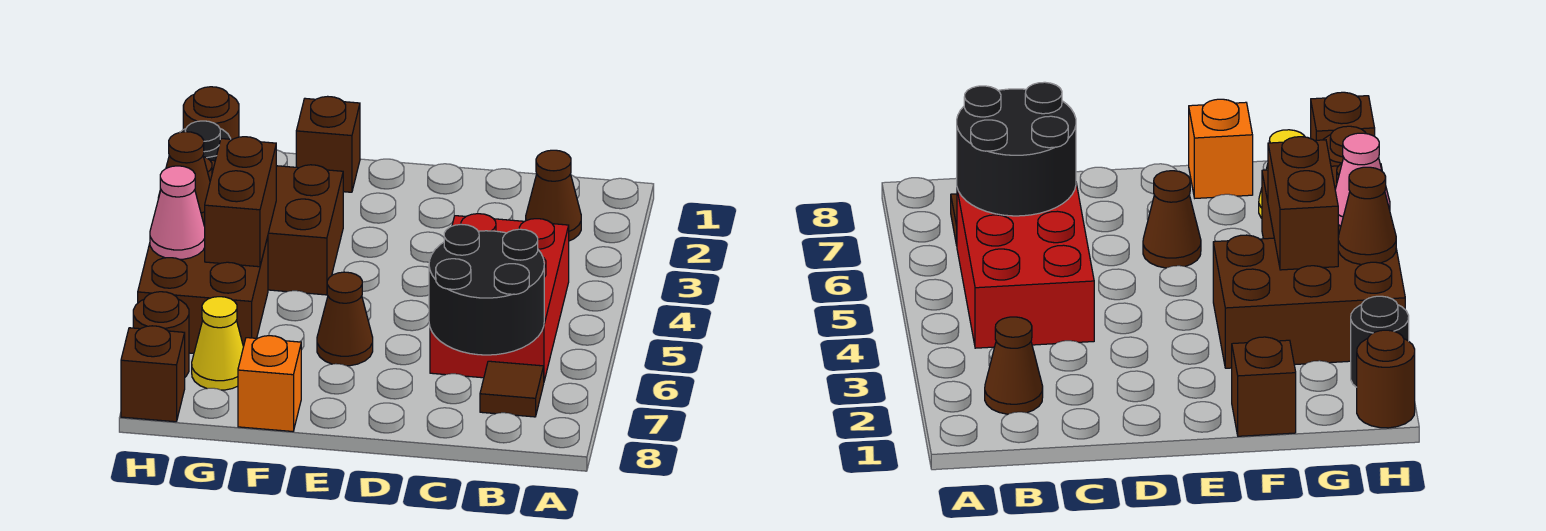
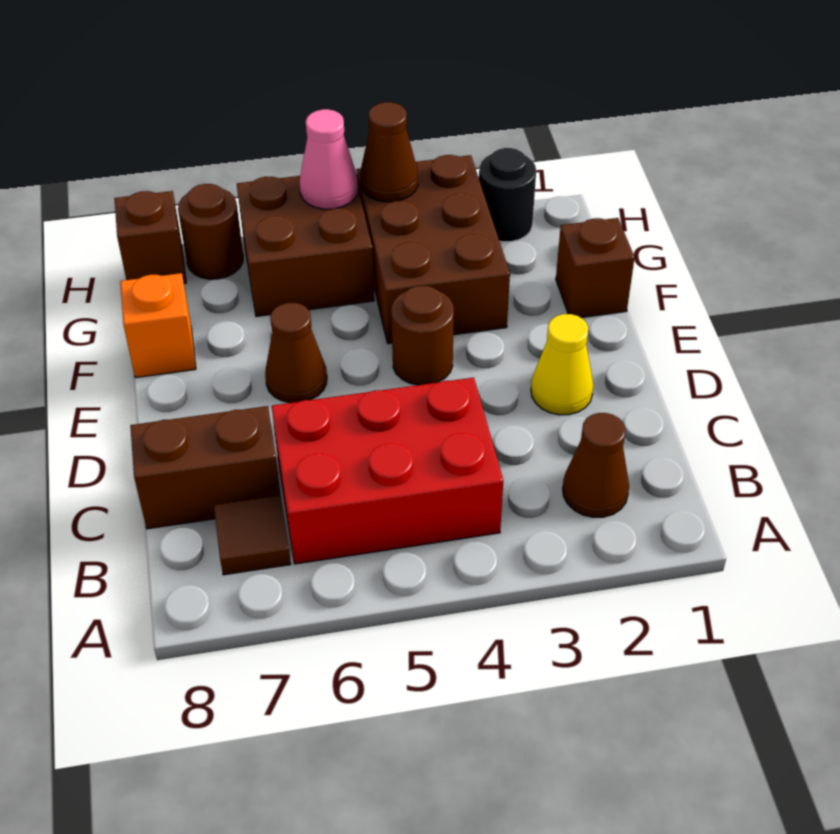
black round brick B6:C7 level 2 -> none
brown brick G4:G5 level 2 -> brown brick C7:C8 level 1
yellow cone G7 level 1 -> yellow cone D2 level 1
brown round brick H1 level 1 -> brown round brick E4 level 1

